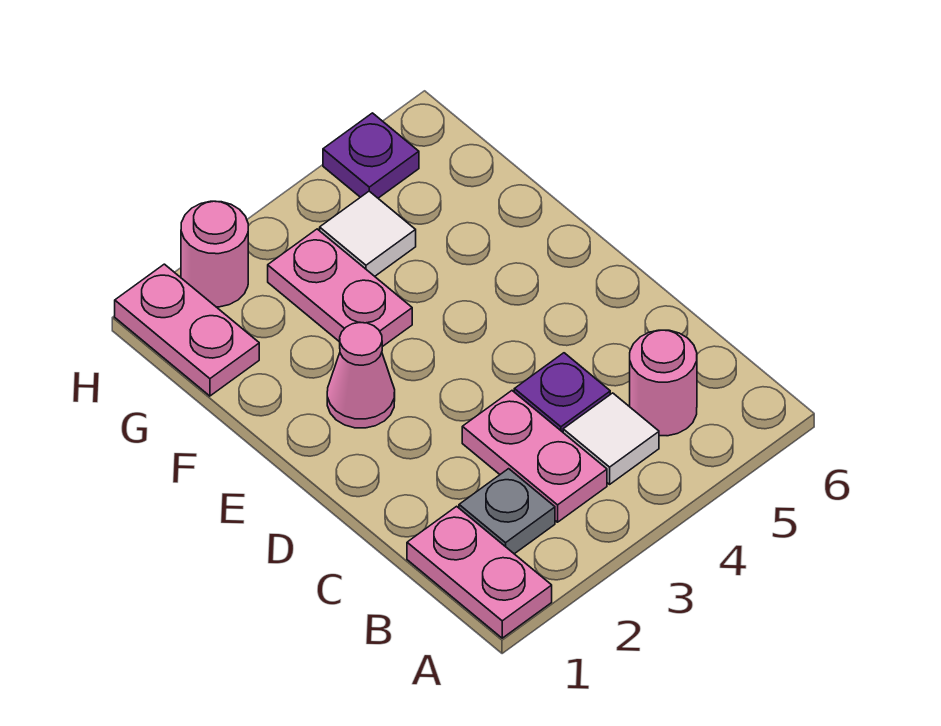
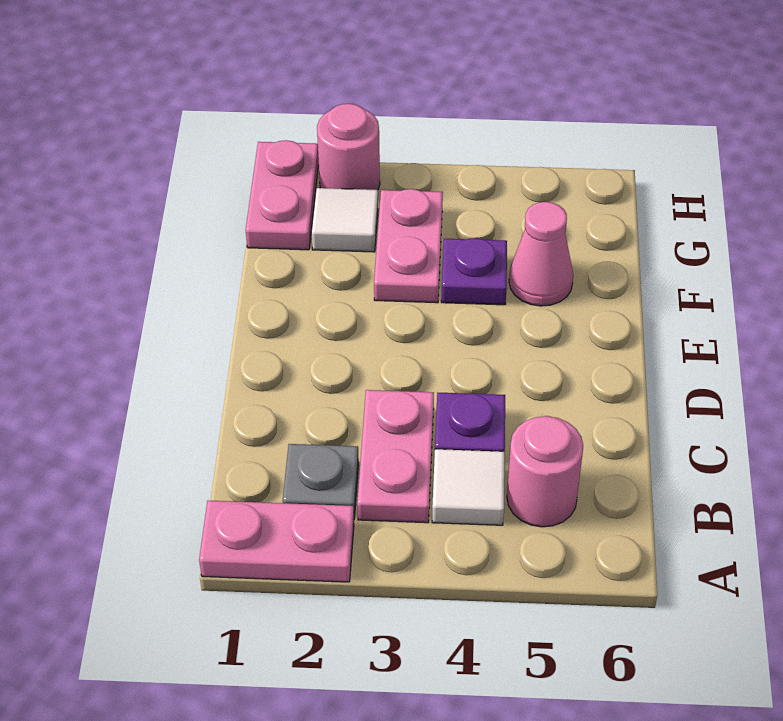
pink plate A1:B1 level 1 -> pink plate A1:A2 level 1
pink cone E2 level 1 -> pink cone F5 level 1
white tile G4 level 1 -> white tile G2 level 1
purple plate H5 level 1 -> purple plate F4 level 1

